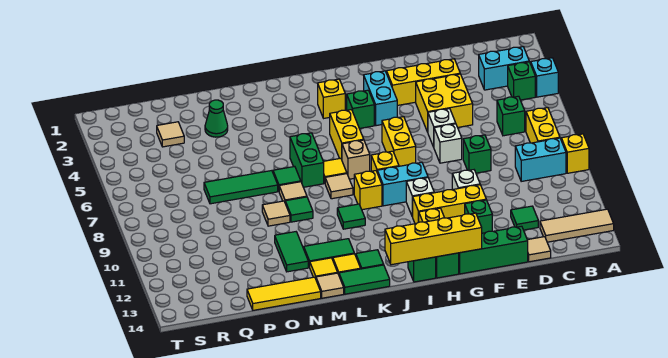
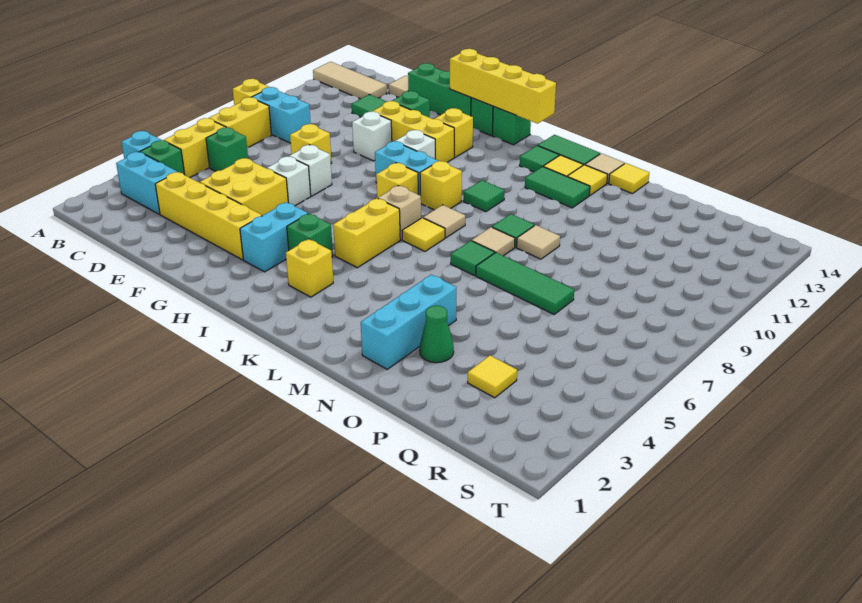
yellow brick E3:G3 level 1 -> yellow brick D3:G3 level 1
green brick E8 level 1 -> yellow brick E8 level 1
yellow brick H6:H7 level 1 -> yellow brick B5:B6 level 1
green brick L6:L7 level 1 -> none
none -> cyan brick N2:N4 level 1
green tile N11:N12 level 1 -> none
yellow tile N14:P14 level 1 -> yellow tile N14 level 1
tan tile Q3 level 1 -> yellow tile Q3 level 1

